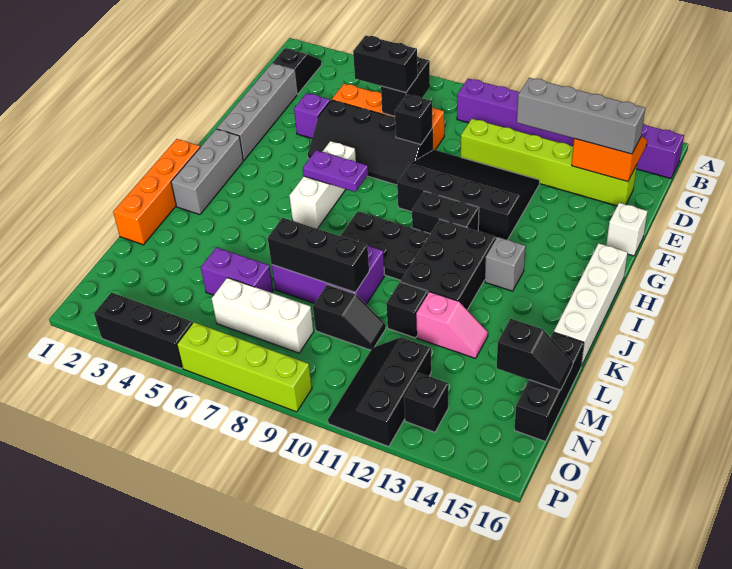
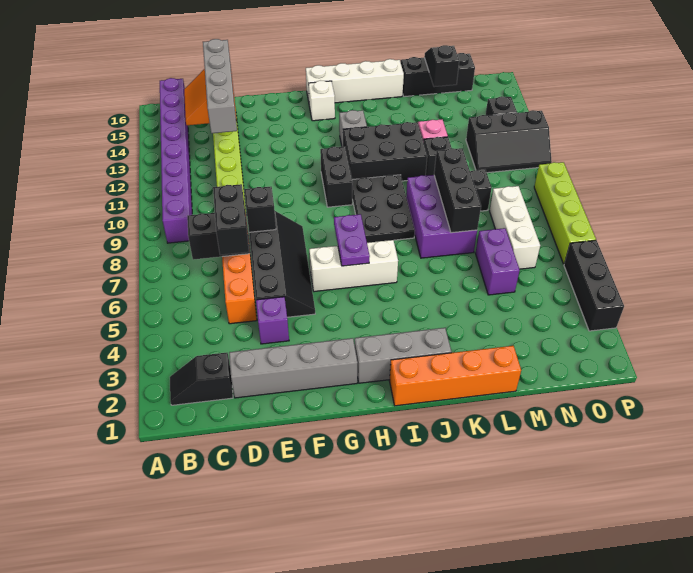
black slope E9:G12 level 1 top G -> none
white brick F16 level 1 -> white brick H15 level 1

